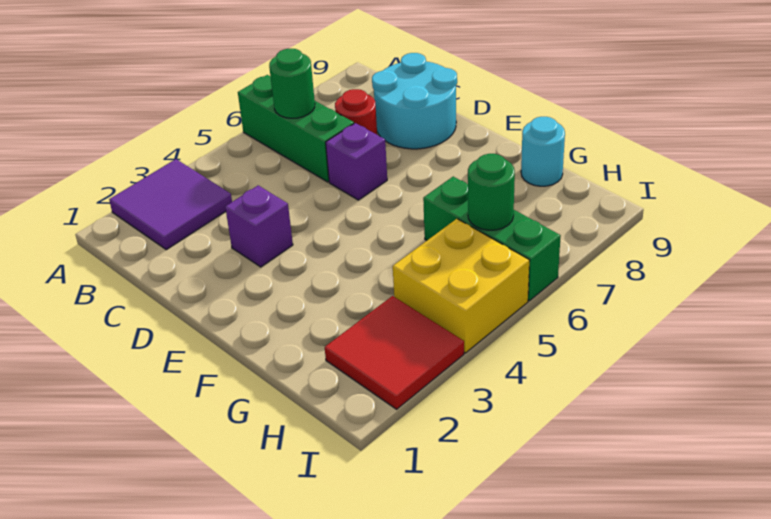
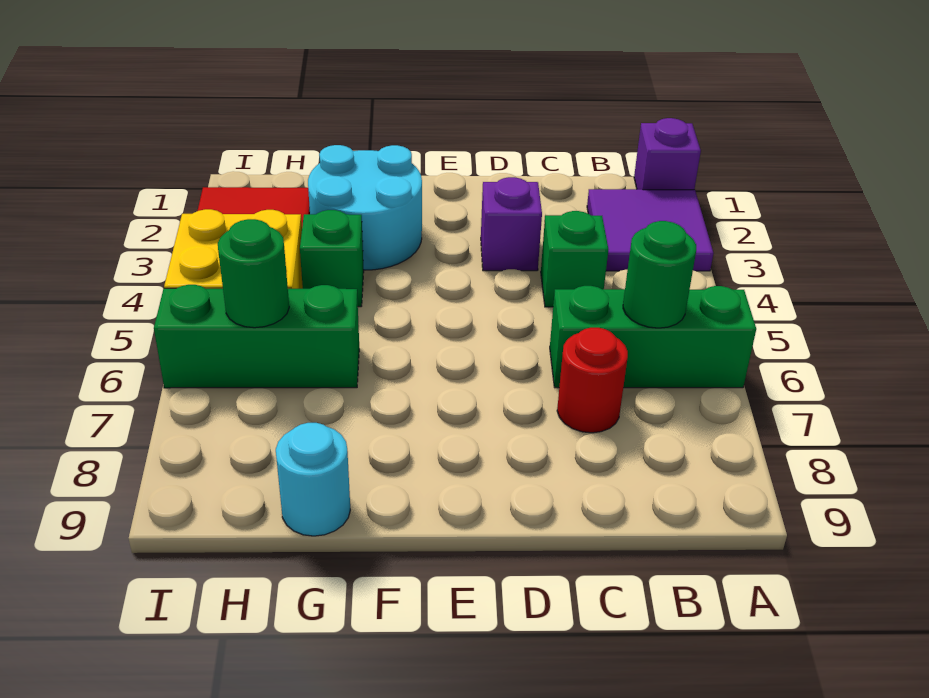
none -> green brick C4 level 1
cyan round brick C8:D9 level 1 -> cyan round brick F2:G3 level 1
purple brick D6 level 1 -> purple brick A1 level 1
none -> green brick G4 level 1

